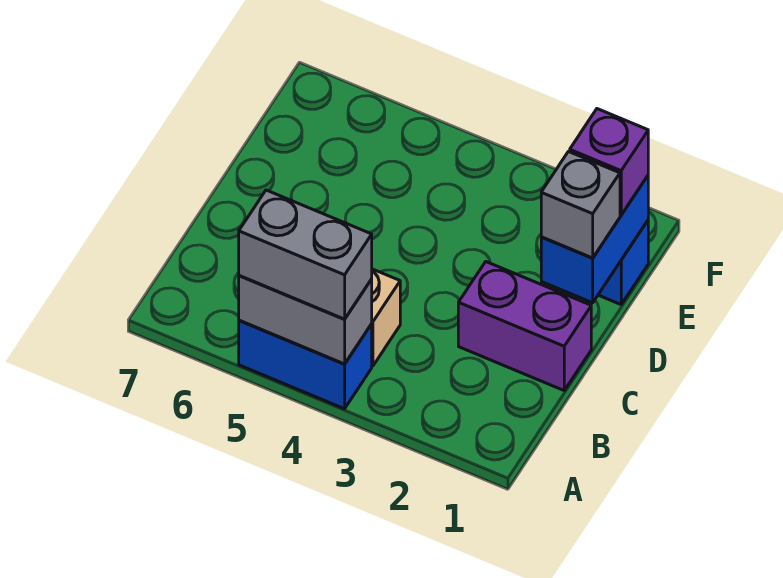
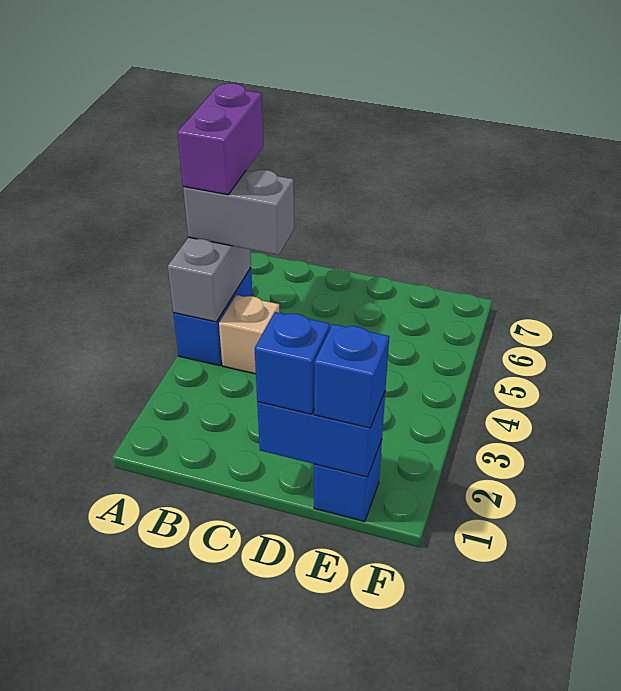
grey brick A4:A5 level 3 -> grey brick A5:B5 level 3
purple brick C1:C2 level 1 -> purple brick A5:A6 level 4
grey brick D1 level 3 -> blue brick D1 level 3
purple brick E1 level 3 -> blue brick E1 level 3

